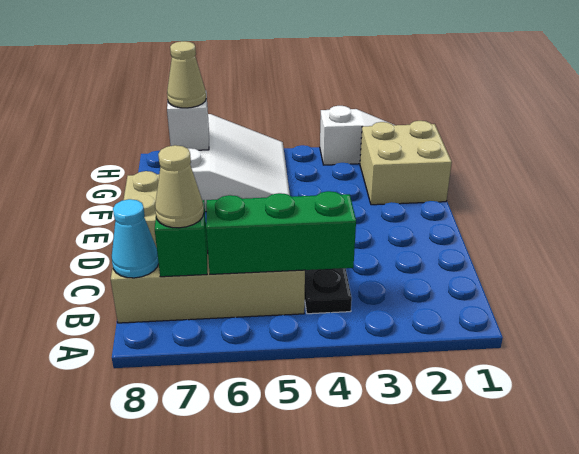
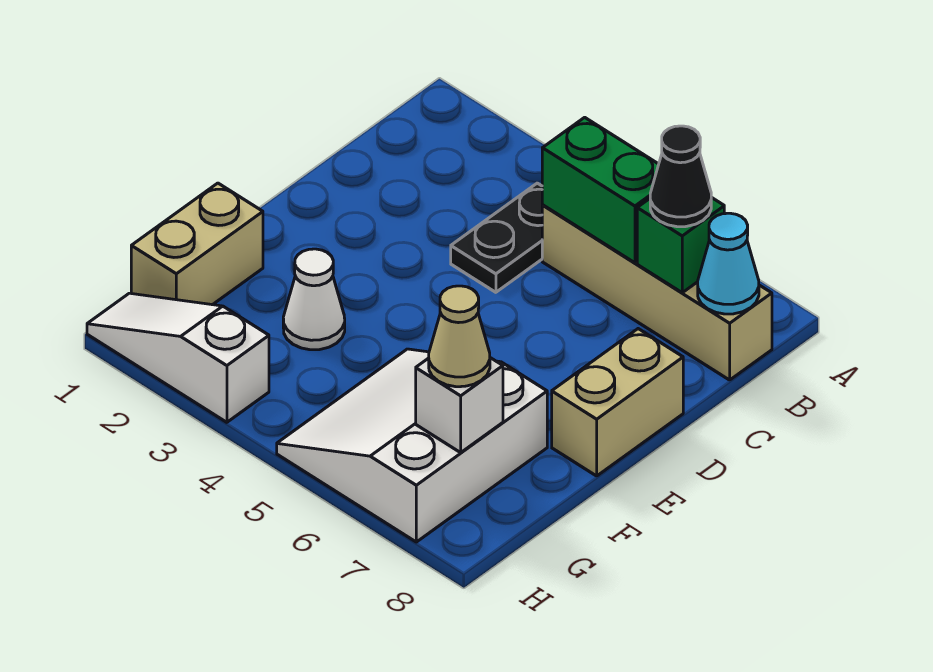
green brick B4:B6 level 2 -> green brick B5:B6 level 2
tan cone B7 level 3 -> black cone B7 level 3
tan brick F1:G2 level 1 -> tan brick F1:G1 level 1
none -> white cone F3 level 1

